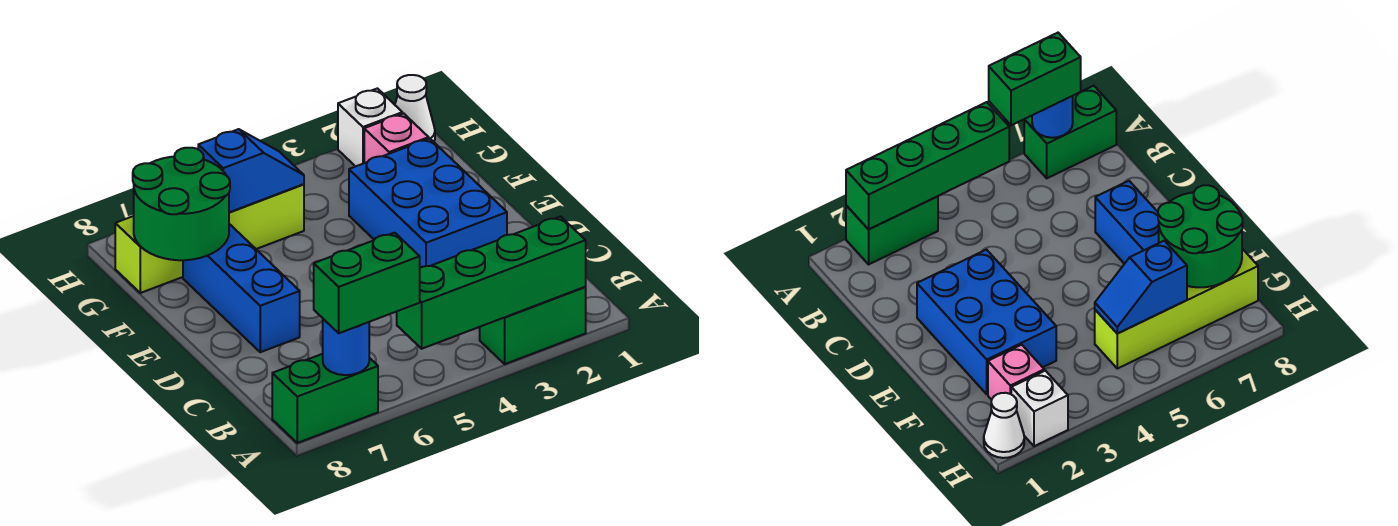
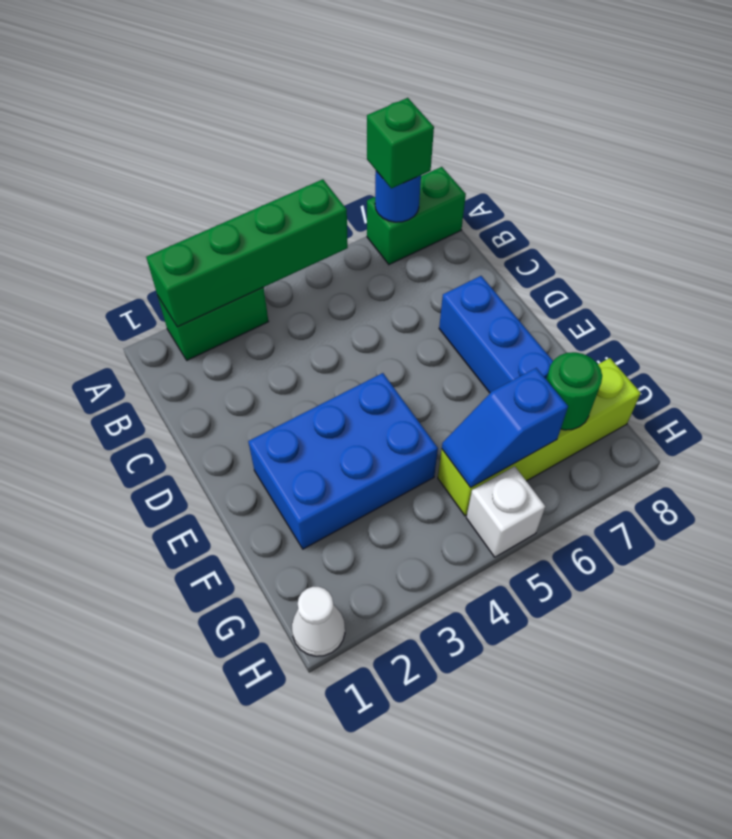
green brick A6:A7 level 3 -> green brick A7 level 3
blue brick D2:F3 level 1 -> blue brick E2:F4 level 1
green round brick F7:G8 level 2 -> green round brick G7 level 2
pink brick G2 level 1 -> none
white brick H2 level 1 -> white brick H5 level 1

